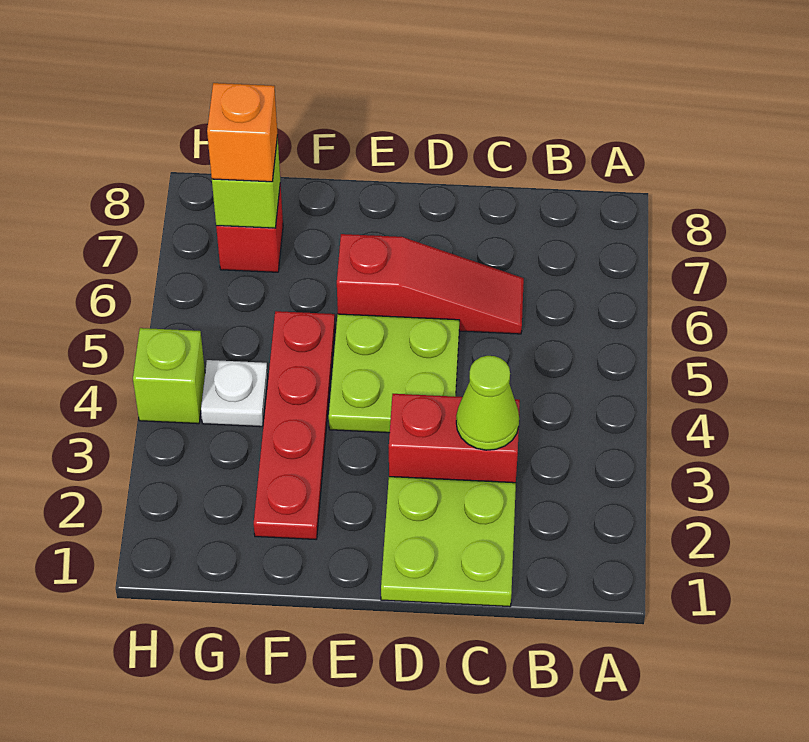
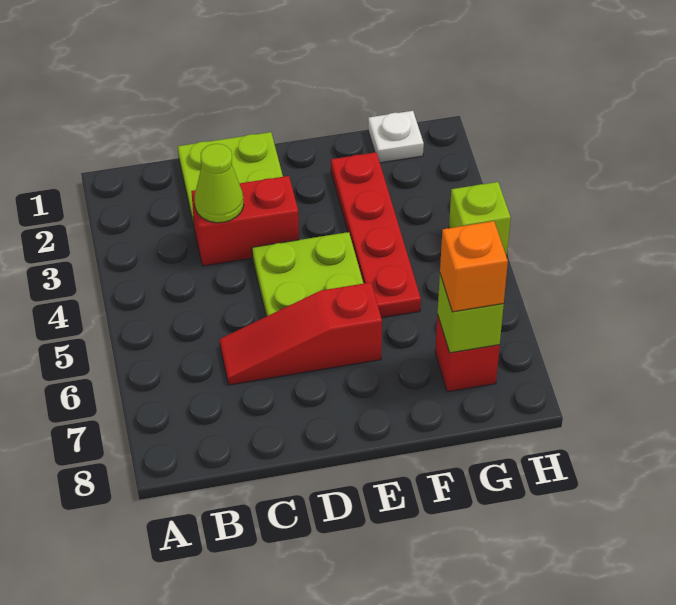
white plate G4 level 1 -> white plate G1 level 1

